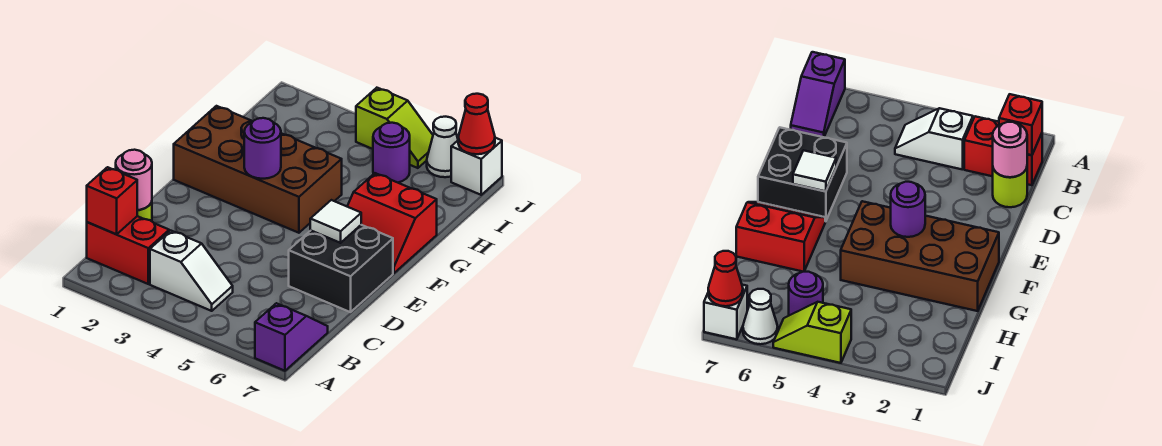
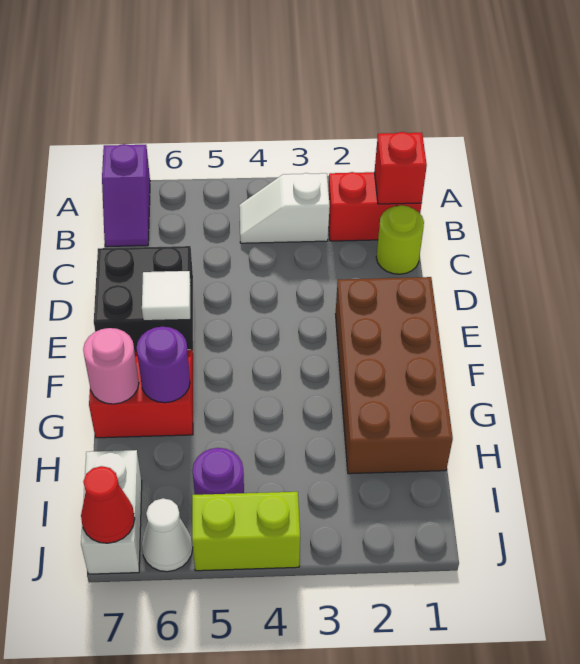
pink round brick C1 level 2 -> pink round brick G7 level 2
brown brick F1:G4 level 1 -> brown brick E1:H2 level 1
purple round brick F3 level 2 -> purple round brick G6 level 2
lime slope J4:J5 level 1 top 4 -> lime brick J4:J5 level 1
white brick J7 level 1 -> white brick I7:J7 level 1

